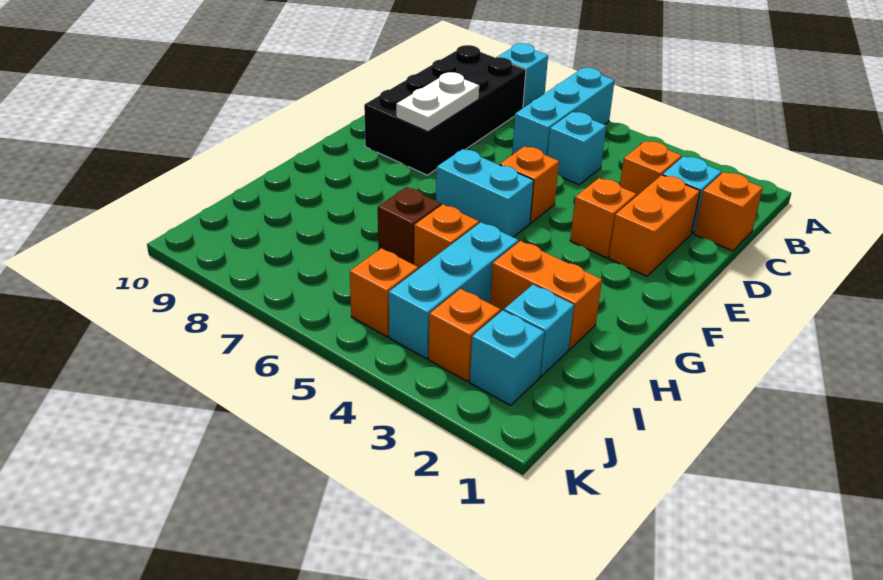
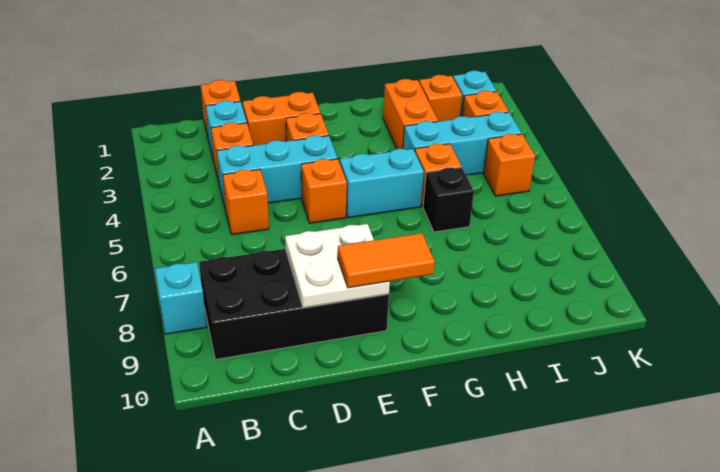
cyan brick A6:C6 level 1 -> cyan brick C4:E4 level 1
cyan brick C5 level 1 -> orange brick C5 level 1
white plate D8:E8 level 2 -> white plate D8:E9 level 2
none -> orange tile E9:F9 level 3
cyan brick F5:F6 level 1 -> cyan brick F5:G5 level 1
brown brick H6 level 1 -> black brick H6 level 1
cyan brick I2 level 1 -> orange brick I2 level 1

